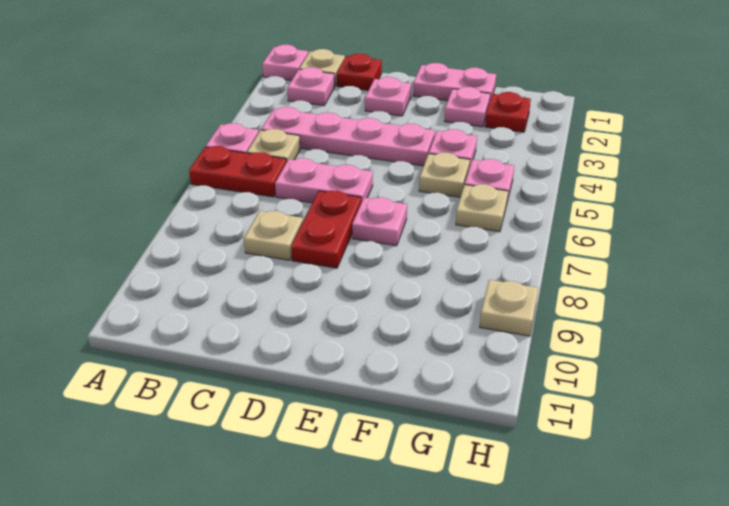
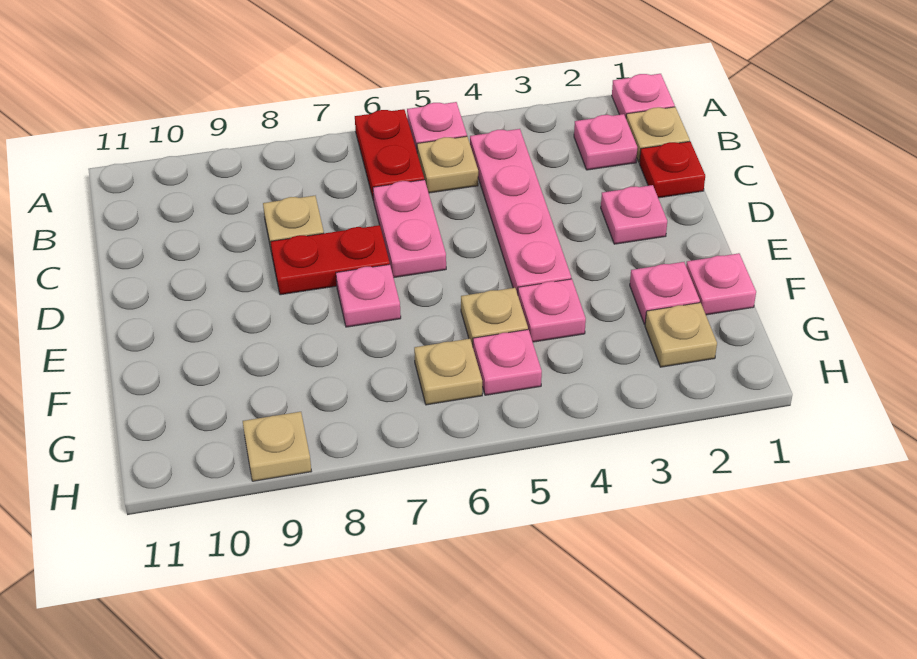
pink plate E1:F1 level 1 -> pink plate F1 level 1
red plate G2 level 1 -> tan plate G2 level 1

